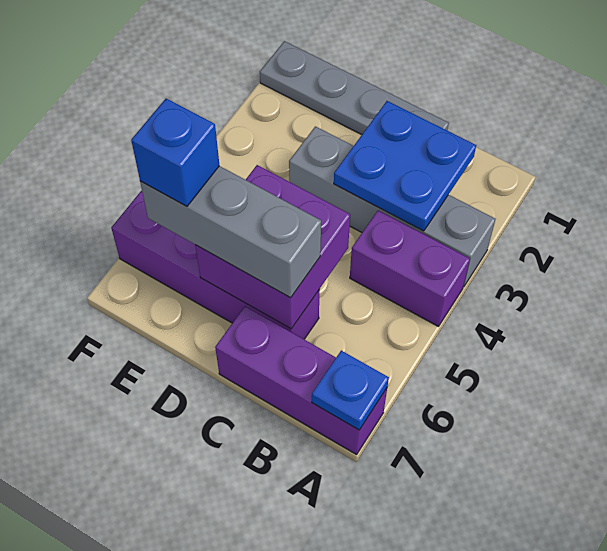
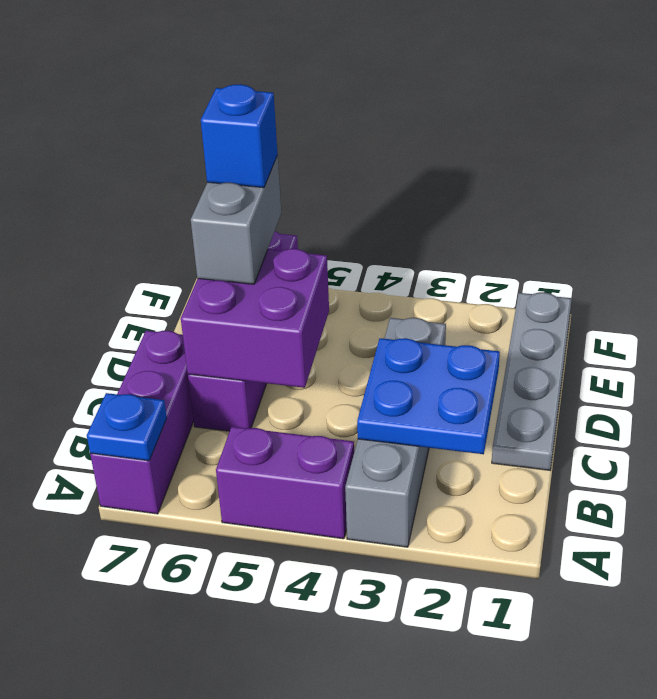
purple brick A4:B4 level 1 -> purple brick A4:A5 level 1
grey brick C6:E6 level 3 -> grey brick D6:E6 level 3

